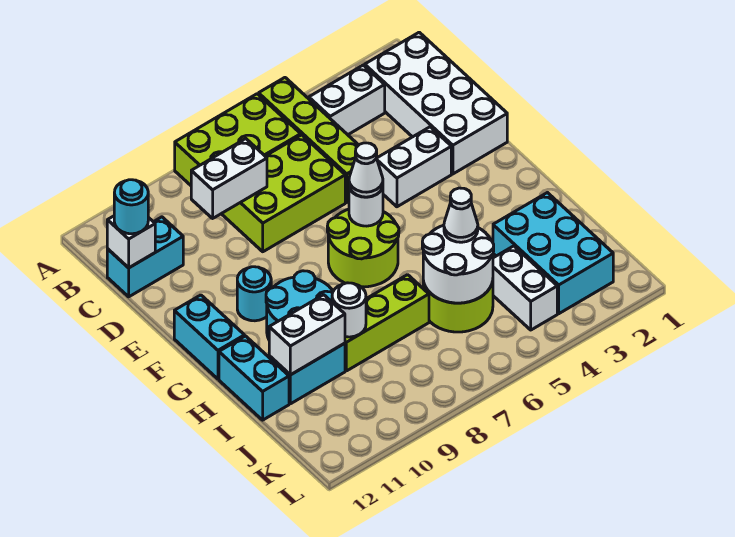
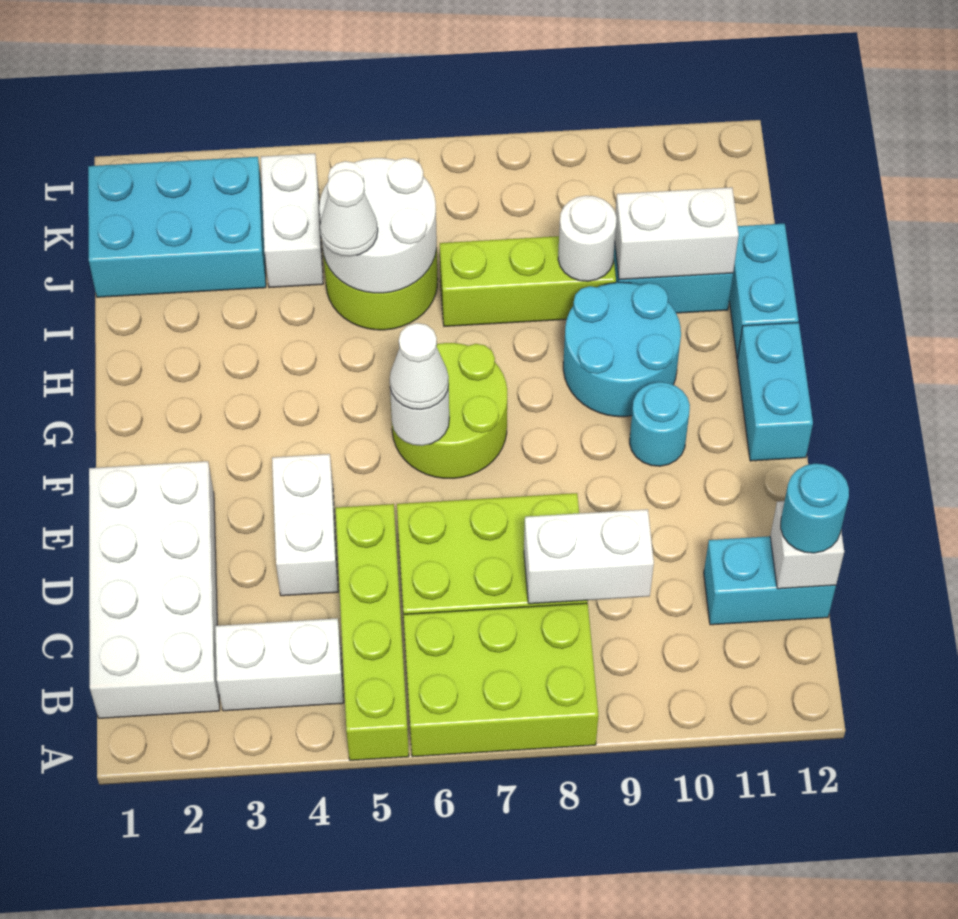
white brick E3:E4 level 1 -> white brick D4:E4 level 1
cyan brick I2:K3 level 1 -> cyan brick J1:K3 level 1

